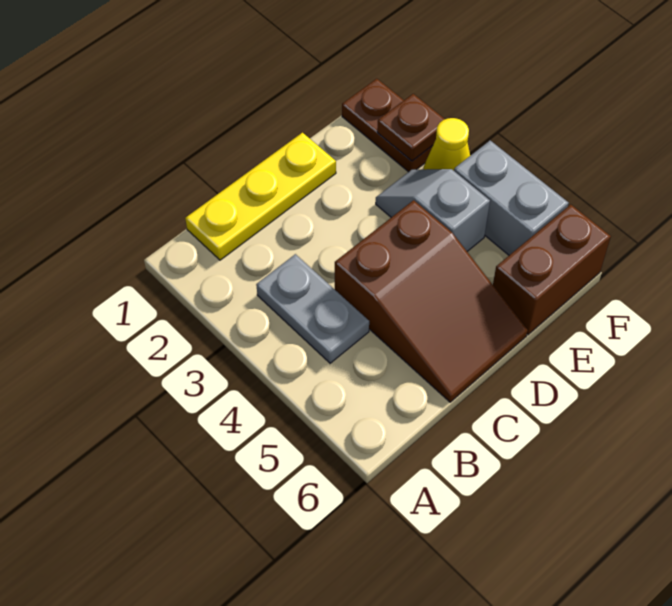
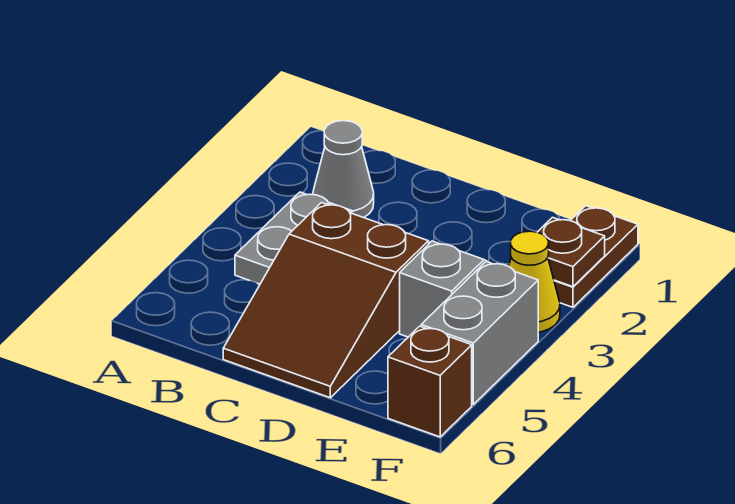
yellow plate B1:D1 level 1 -> none
none -> grey cone B2 level 1
brown brick E6:F6 level 1 -> brown brick F6 level 1

